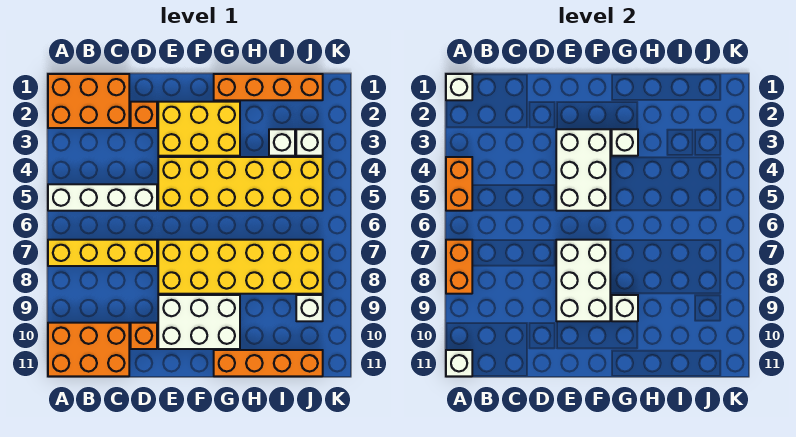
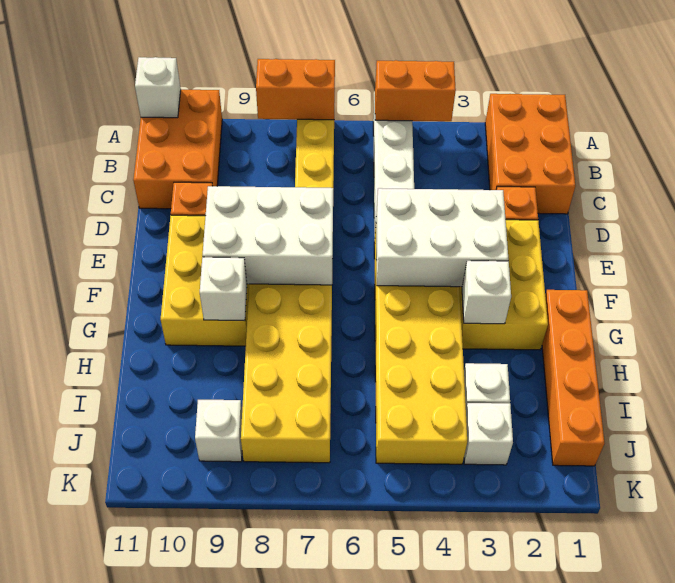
white brick A1 level 2 -> none
white brick E9:G10 level 1 -> yellow brick E9:G10 level 1
orange brick G11:J11 level 1 -> none

